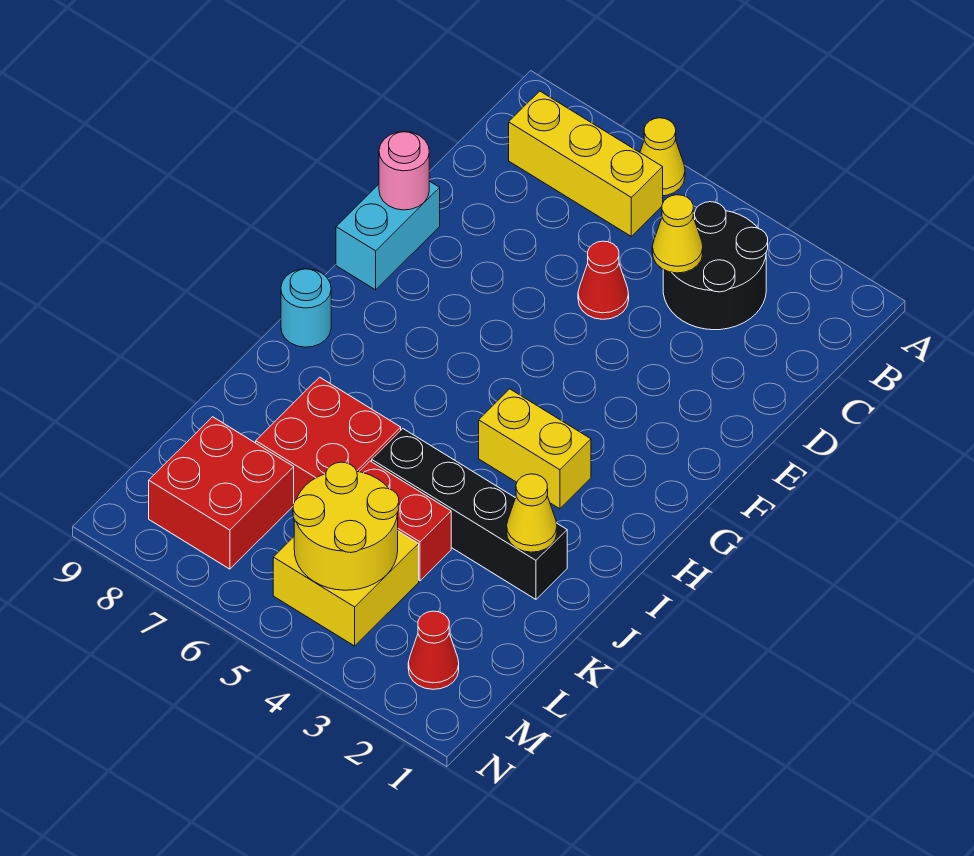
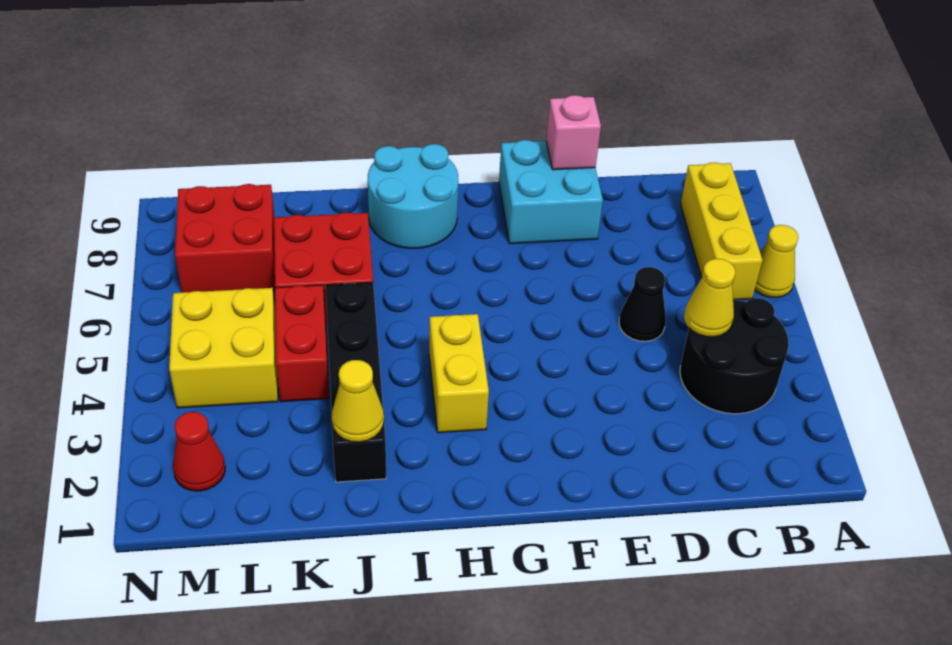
red cone D5 level 1 -> black cone D5 level 1
cyan brick E9:F9 level 1 -> cyan brick E8:F9 level 1
pink round brick E9 level 2 -> pink brick E9 level 2
cyan round brick H9 level 1 -> cyan round brick H8:I9 level 1
yellow round brick L4:M5 level 2 -> none

